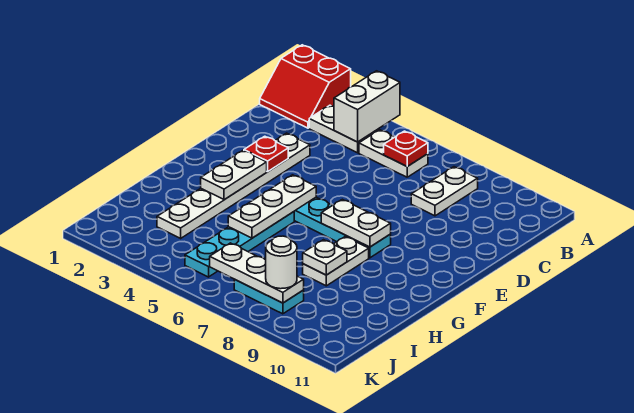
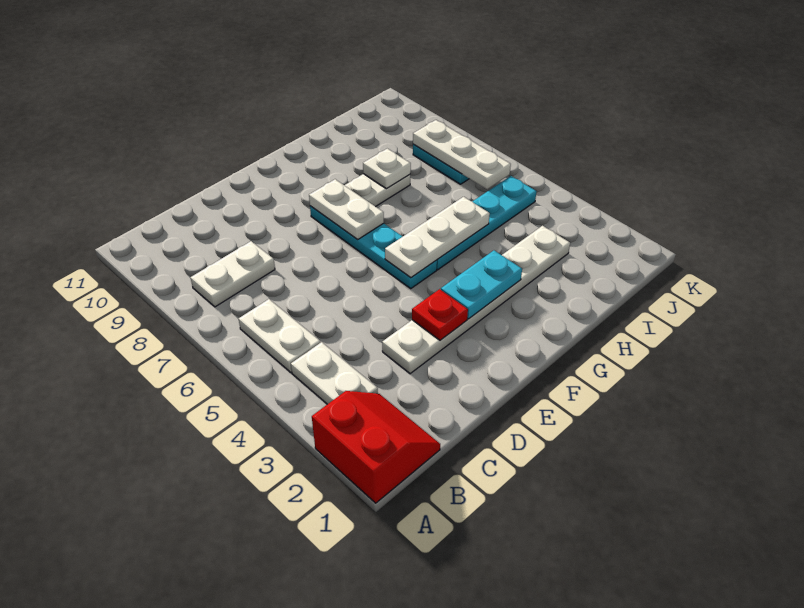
white brick A4:B4 level 2 -> none
red plate B6 level 2 -> none
white plate F3:G3 level 2 -> cyan plate F3:G3 level 2
white round brick J8 level 3 -> none

